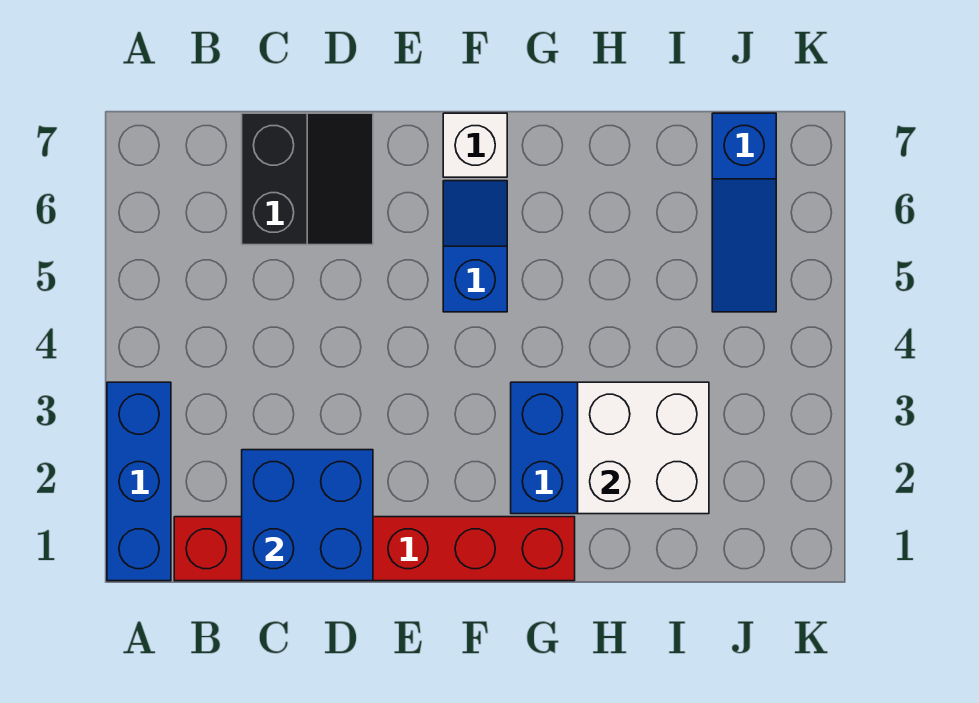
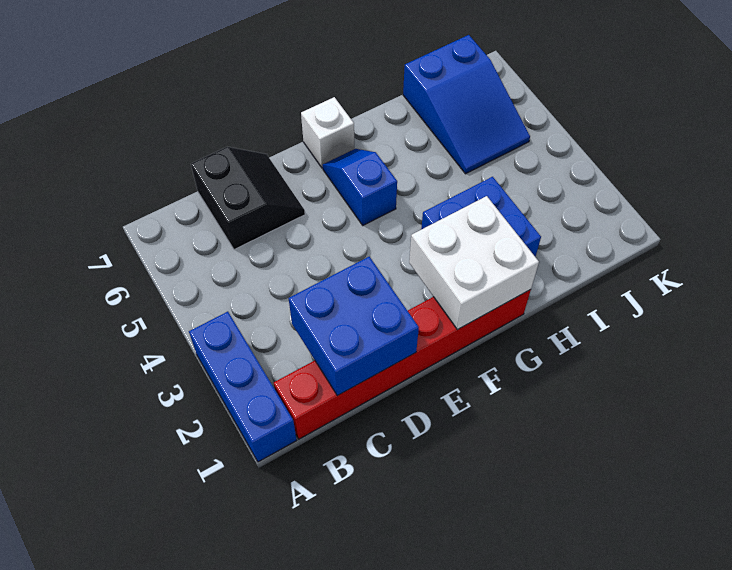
white brick H2:I3 level 2 -> white brick F1:G2 level 2
blue slope J5:J7 level 1 top 7 -> blue slope I5:J7 level 1 top 7

